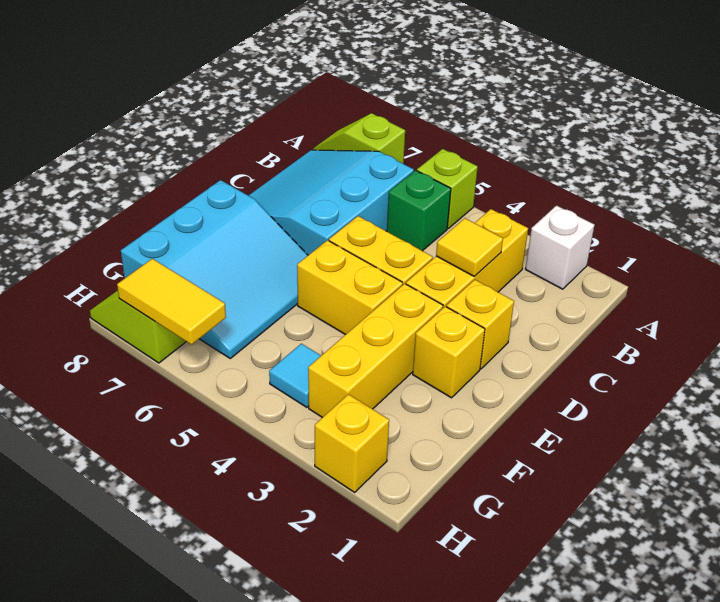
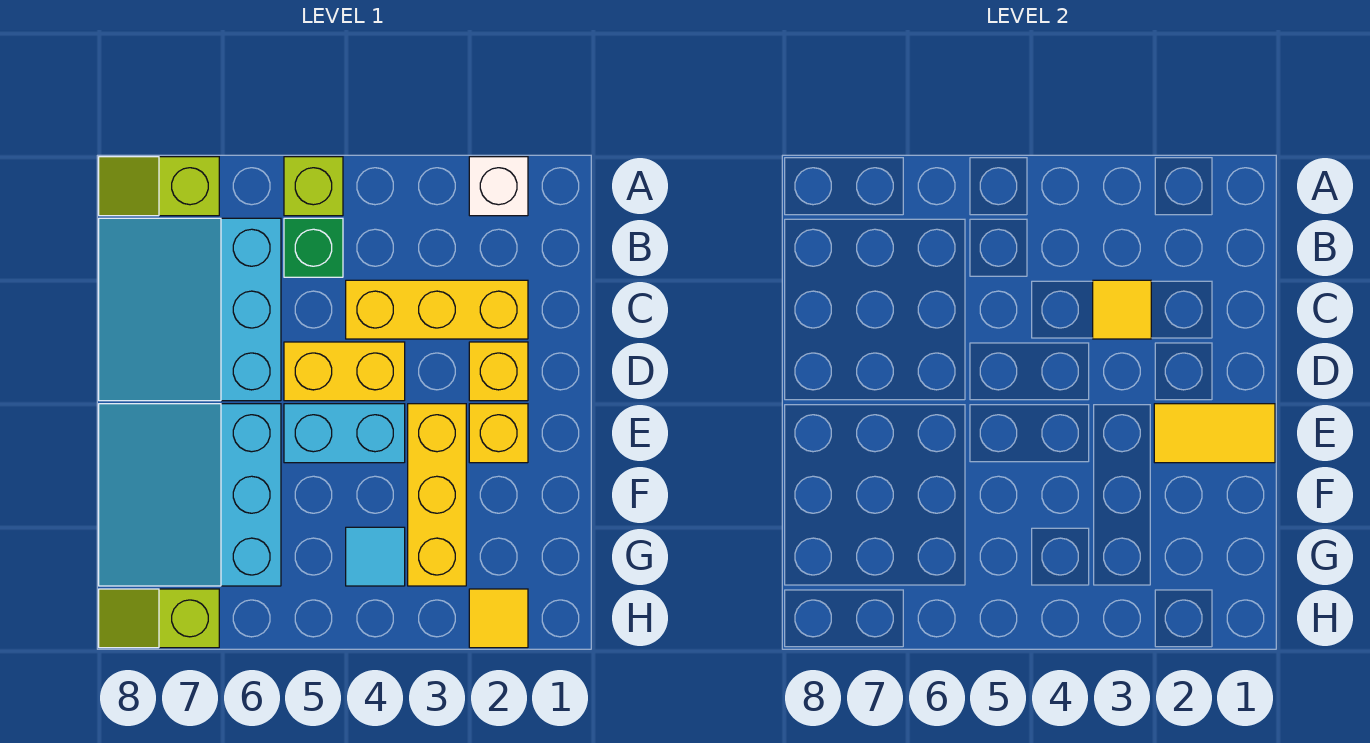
yellow brick B3:D3 level 1 -> yellow brick C2:C4 level 1
yellow brick E4:E5 level 1 -> cyan brick E4:E5 level 1
cyan slope E6:G8 level 1 top 8 -> cyan slope E6:G8 level 1 top 6
yellow brick H2 level 1 -> yellow tile H2 level 1
yellow tile H6:H7 level 2 -> yellow tile E1:E2 level 2

